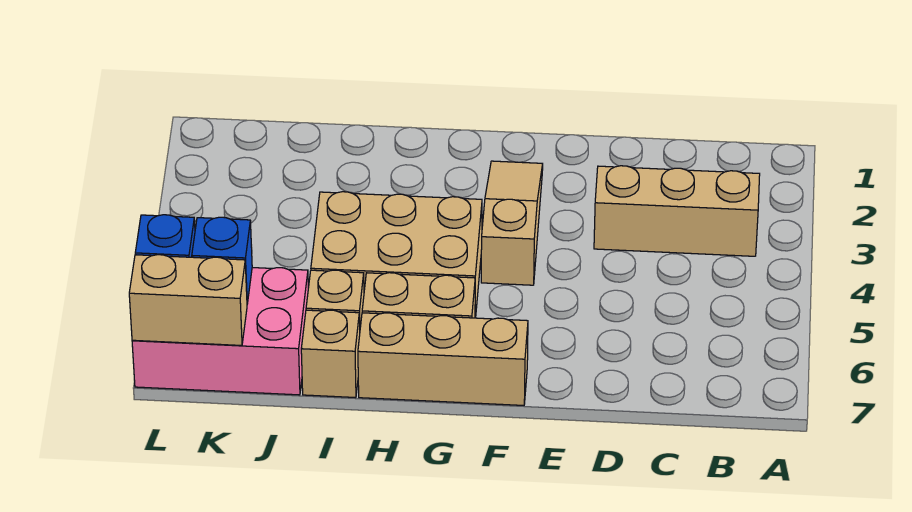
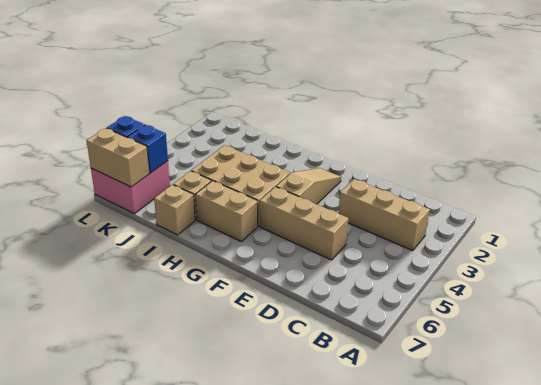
tan brick F7:H7 level 1 -> tan brick D5:F5 level 1
pink brick J6:L7 level 1 -> pink brick K6:L7 level 1

